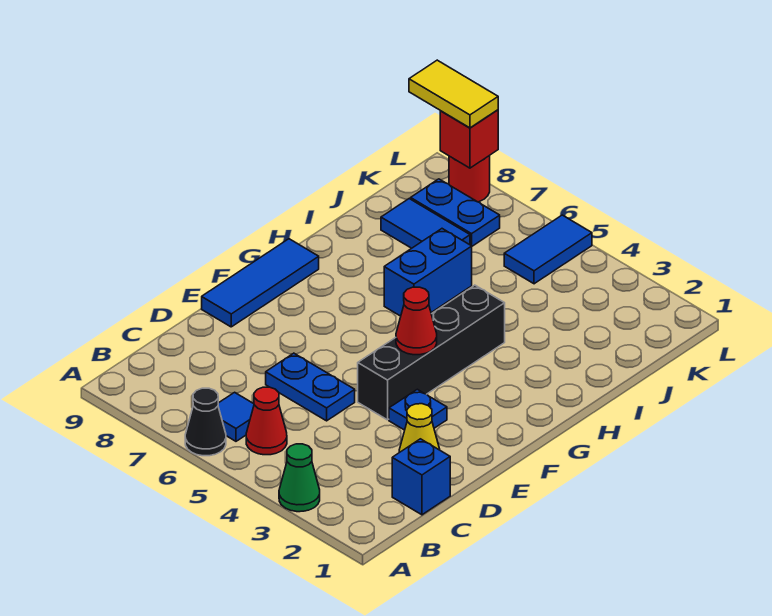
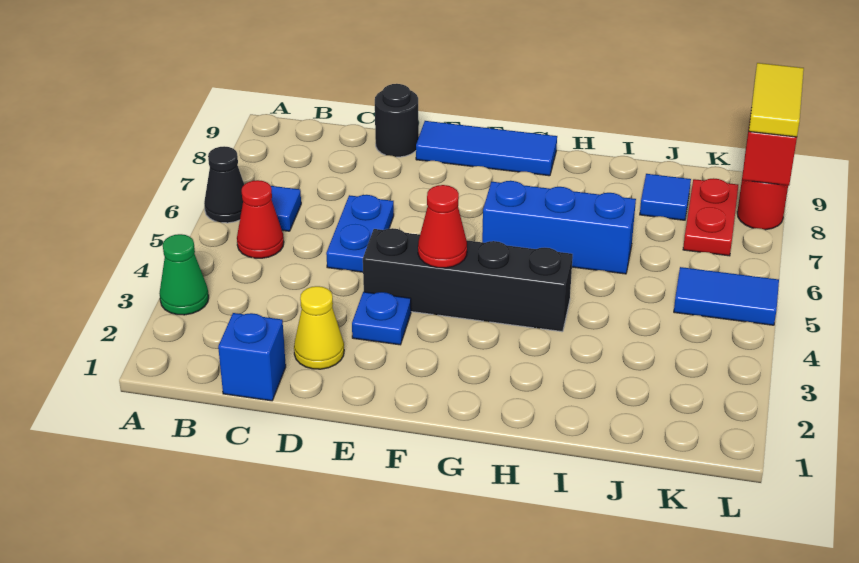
none -> black round brick D9 level 1
blue brick H6:I6 level 1 -> blue brick G6:I6 level 1
blue tile J7:J8 level 1 -> blue tile J8 level 1
blue plate K7:K8 level 1 -> red plate K7:K8 level 1

